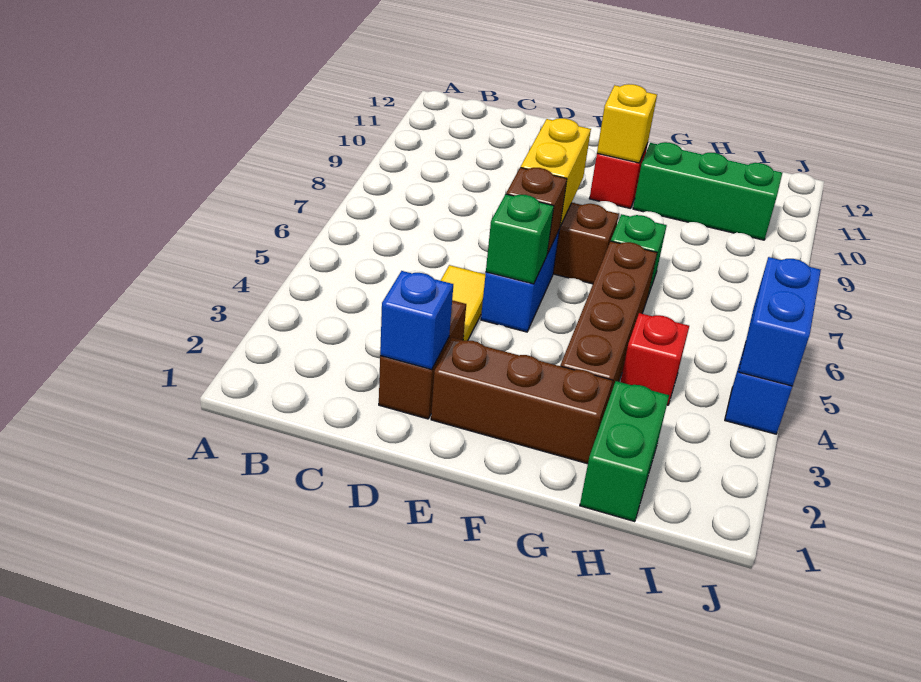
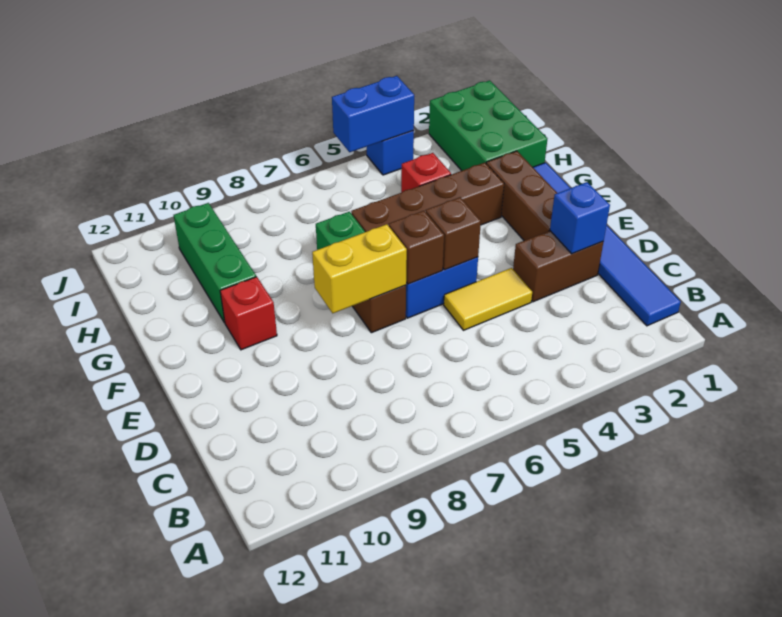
none -> blue tile B1:G1 level 1
green brick E5 level 2 -> brown brick E5 level 2
yellow brick F10 level 2 -> none
green brick H1:H2 level 1 -> green brick H1:J2 level 1

